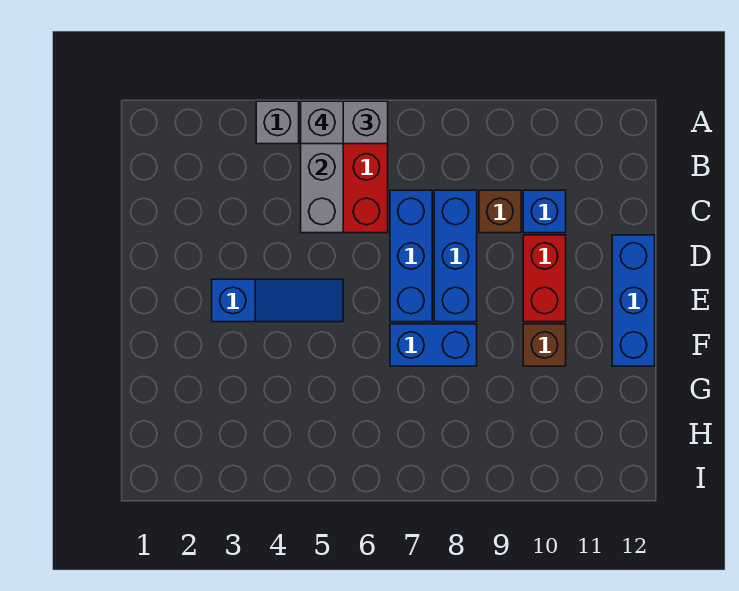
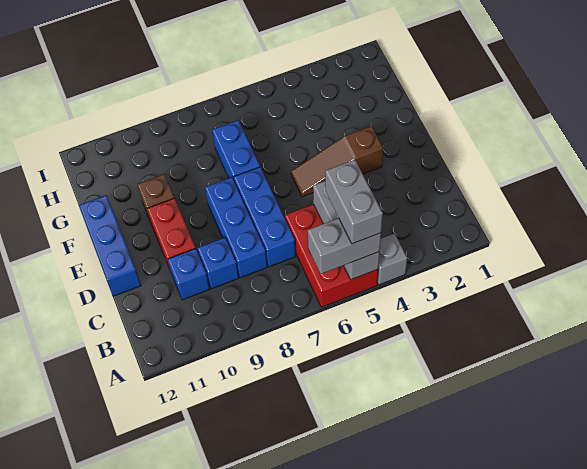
grey brick A5 level 4 -> grey brick A5:B5 level 4
brown brick C9 level 1 -> blue brick C9 level 1
blue slope E3:E5 level 1 top 3 -> brown slope E3:E5 level 1 top 3
blue brick F7:F8 level 1 -> blue brick F7:G7 level 1

